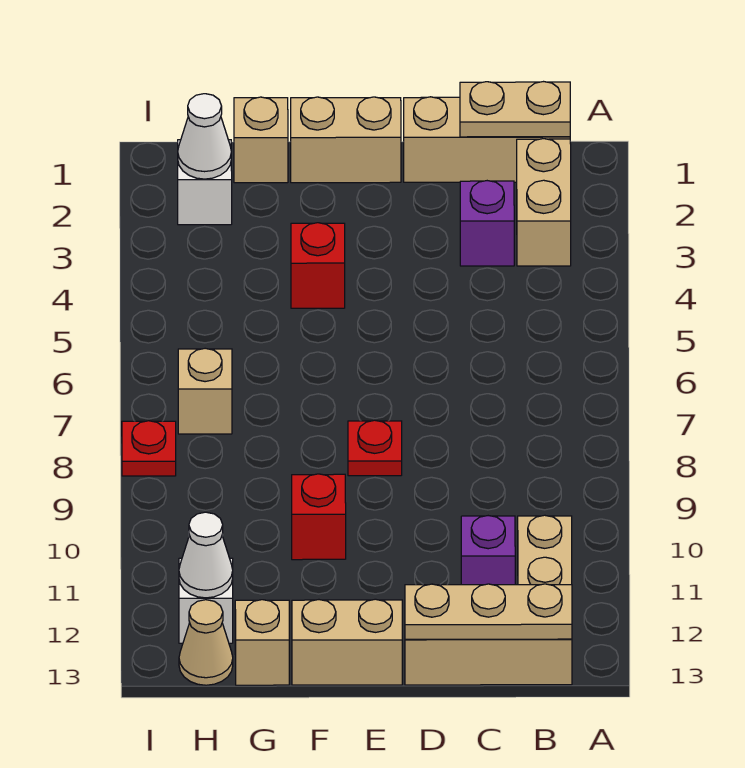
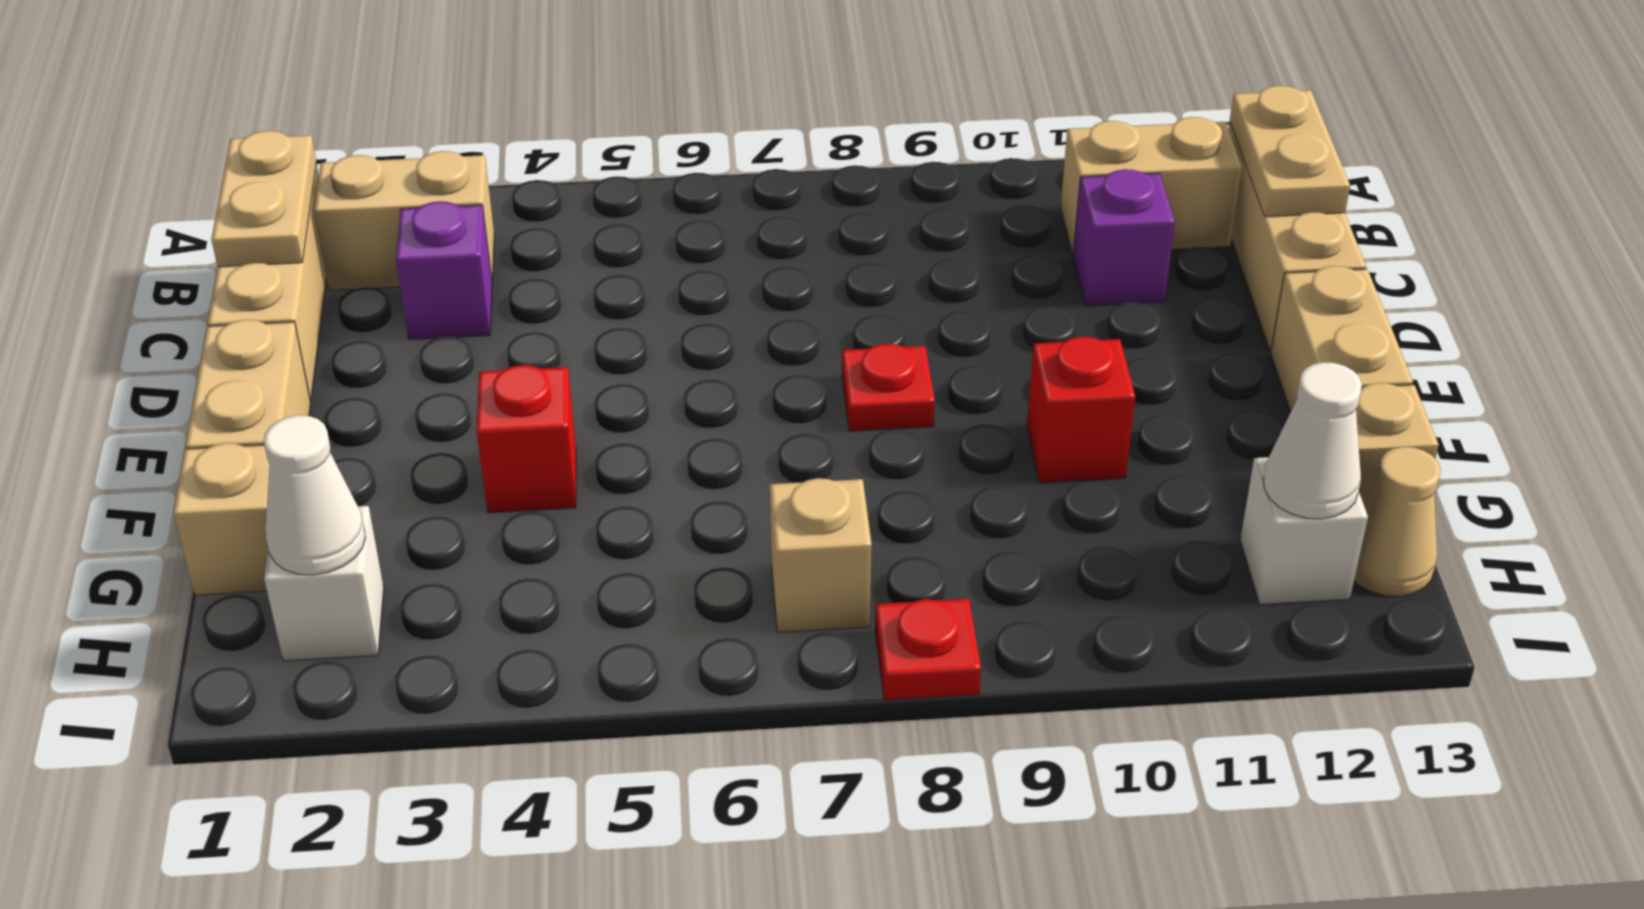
tan plate B13:D13 level 2 -> tan plate B13:C13 level 2

